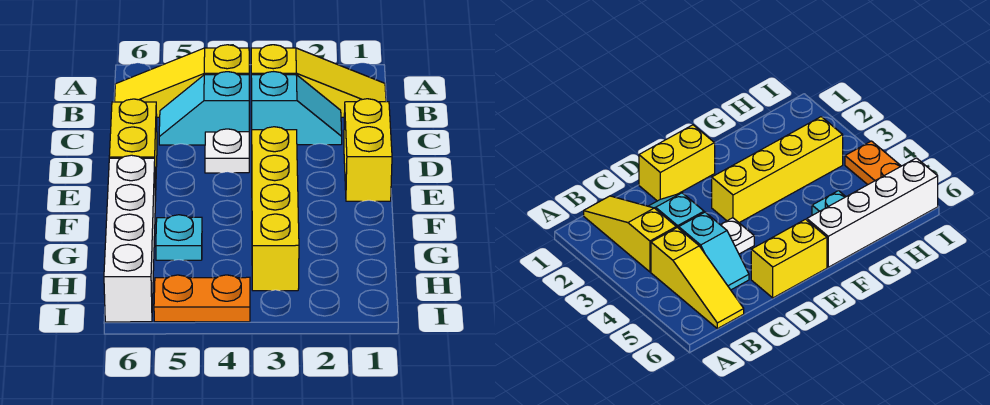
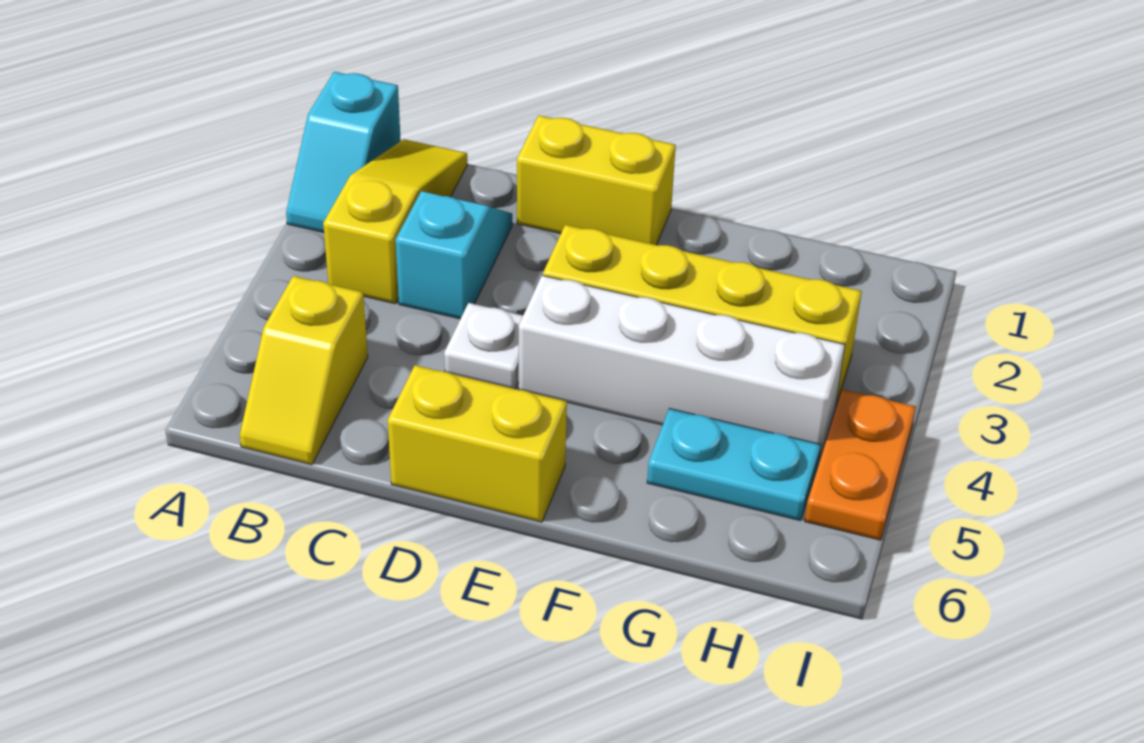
yellow slope B4:B6 level 1 top 4 -> yellow slope B5:B6 level 1 top 5
cyan slope C4:C5 level 1 top 4 -> cyan slope A1:A2 level 1 top 1
white brick F6:I6 level 1 -> white brick E4:H4 level 1
cyan plate G5 level 1 -> cyan plate G5:H5 level 1

